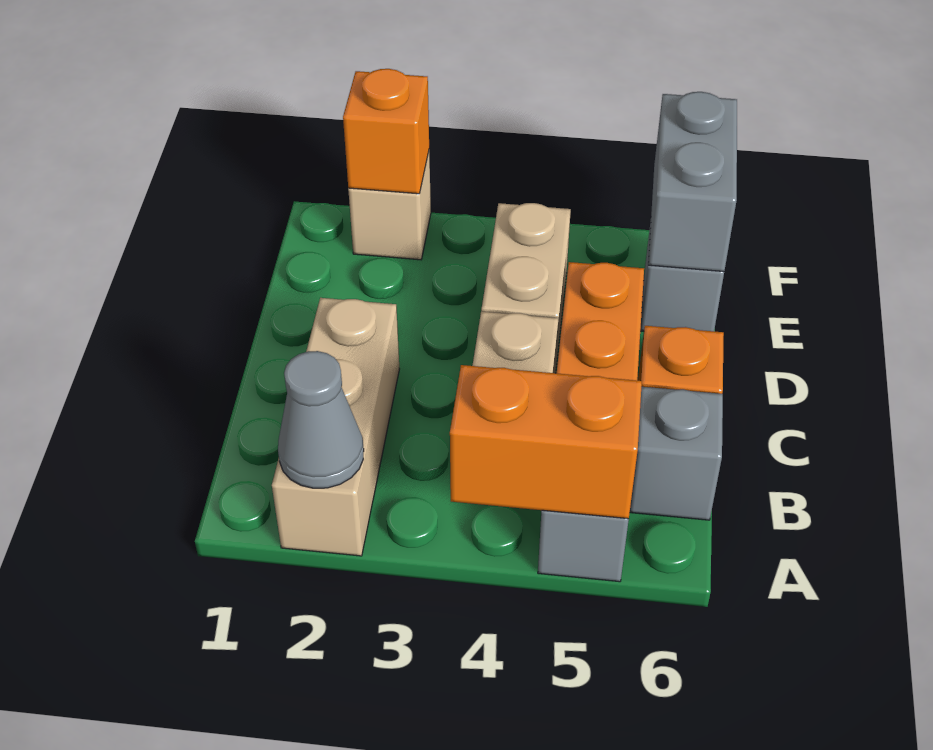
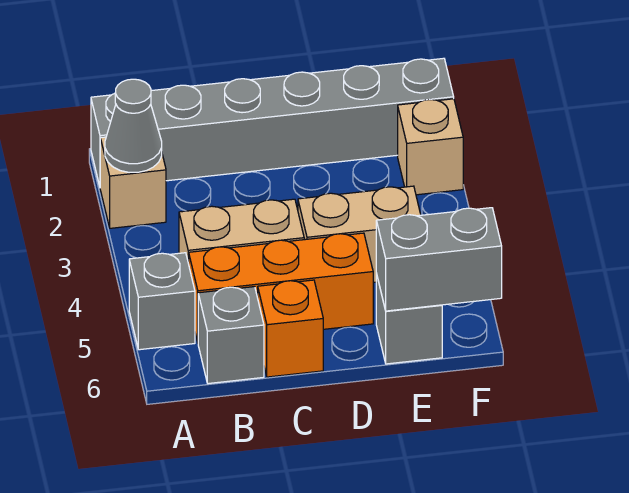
none -> grey brick A1:F1 level 1
tan brick A2:C2 level 1 -> tan brick A2 level 1
orange brick A4:A5 level 2 -> none
orange brick F2 level 2 -> none

